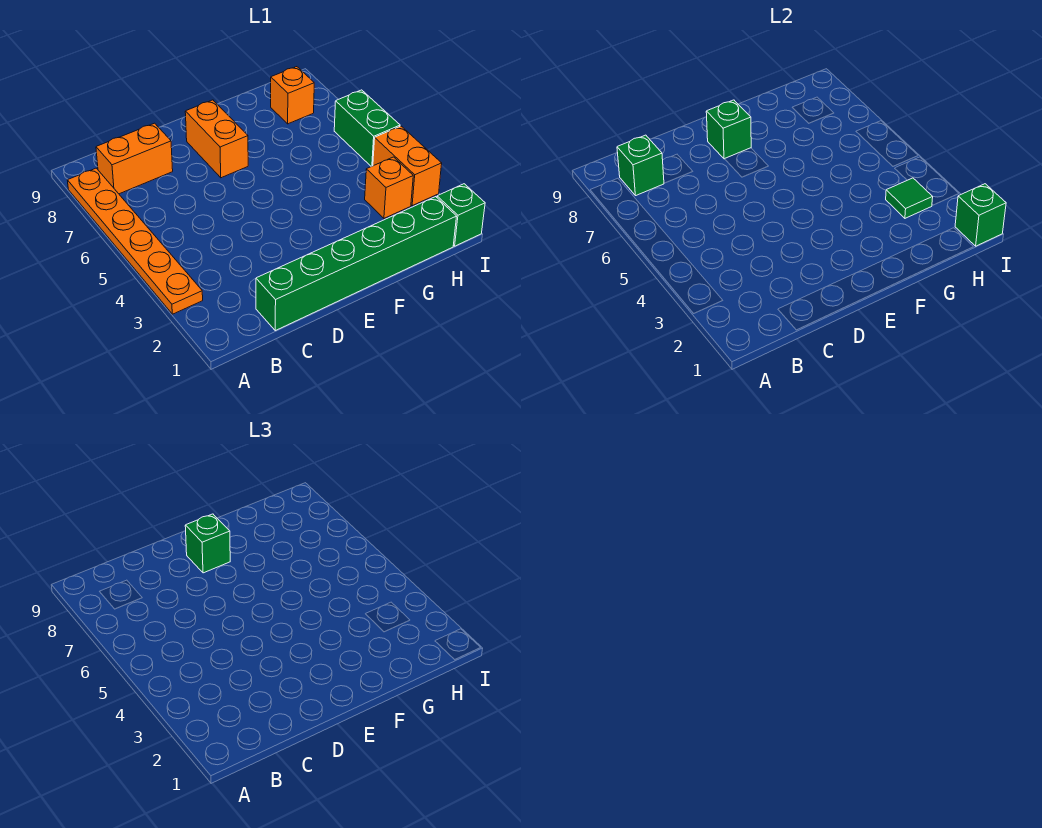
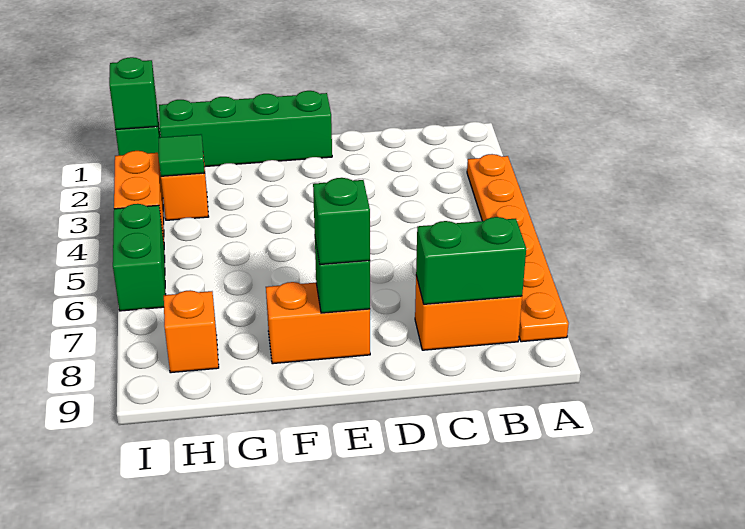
green brick B8 level 2 -> green brick B8:C8 level 2
green brick C1:H1 level 1 -> green brick E1:H1 level 1
orange brick E7:E8 level 1 -> orange brick E8:F8 level 1

